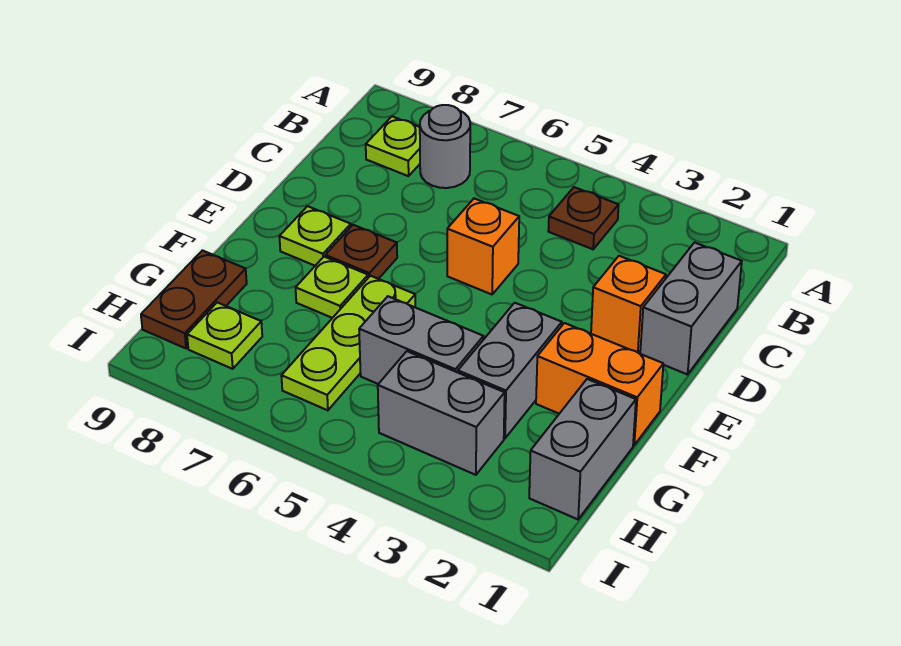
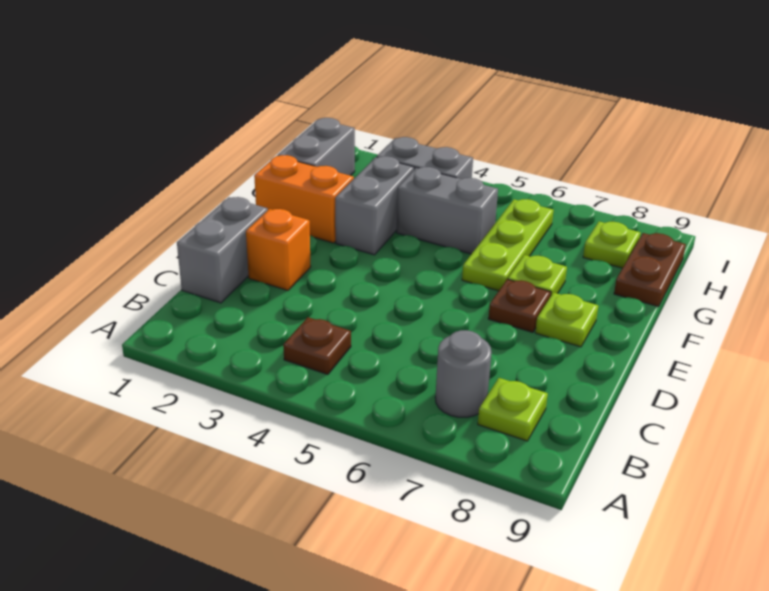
orange brick D5 level 1 -> none

